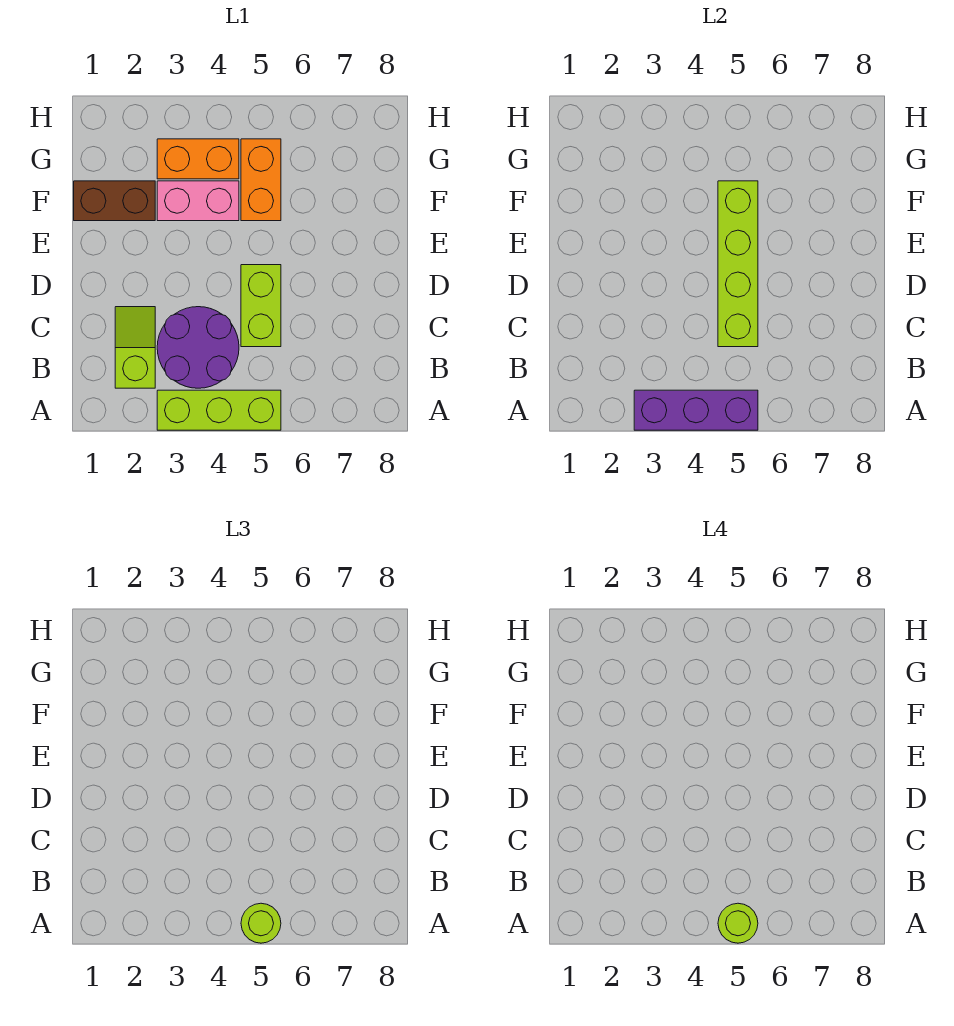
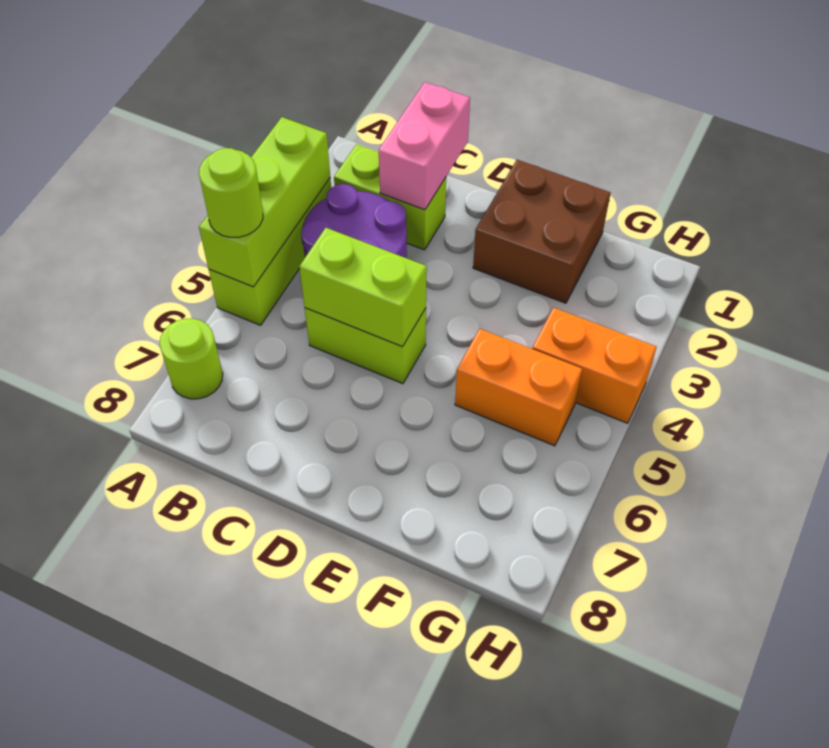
purple brick A3:A5 level 2 -> lime brick A3:A5 level 2
lime round brick A5 level 4 -> lime round brick A7 level 1
lime slope B2:C2 level 1 top B -> lime brick B2:C2 level 1
lime brick C5:F5 level 2 -> lime brick C5:D5 level 2
brown brick F1:F2 level 1 -> brown brick E1:F2 level 1
pink brick F3:F4 level 1 -> pink brick C1:C2 level 2
orange brick G3:G4 level 1 -> orange brick G4:H4 level 1

